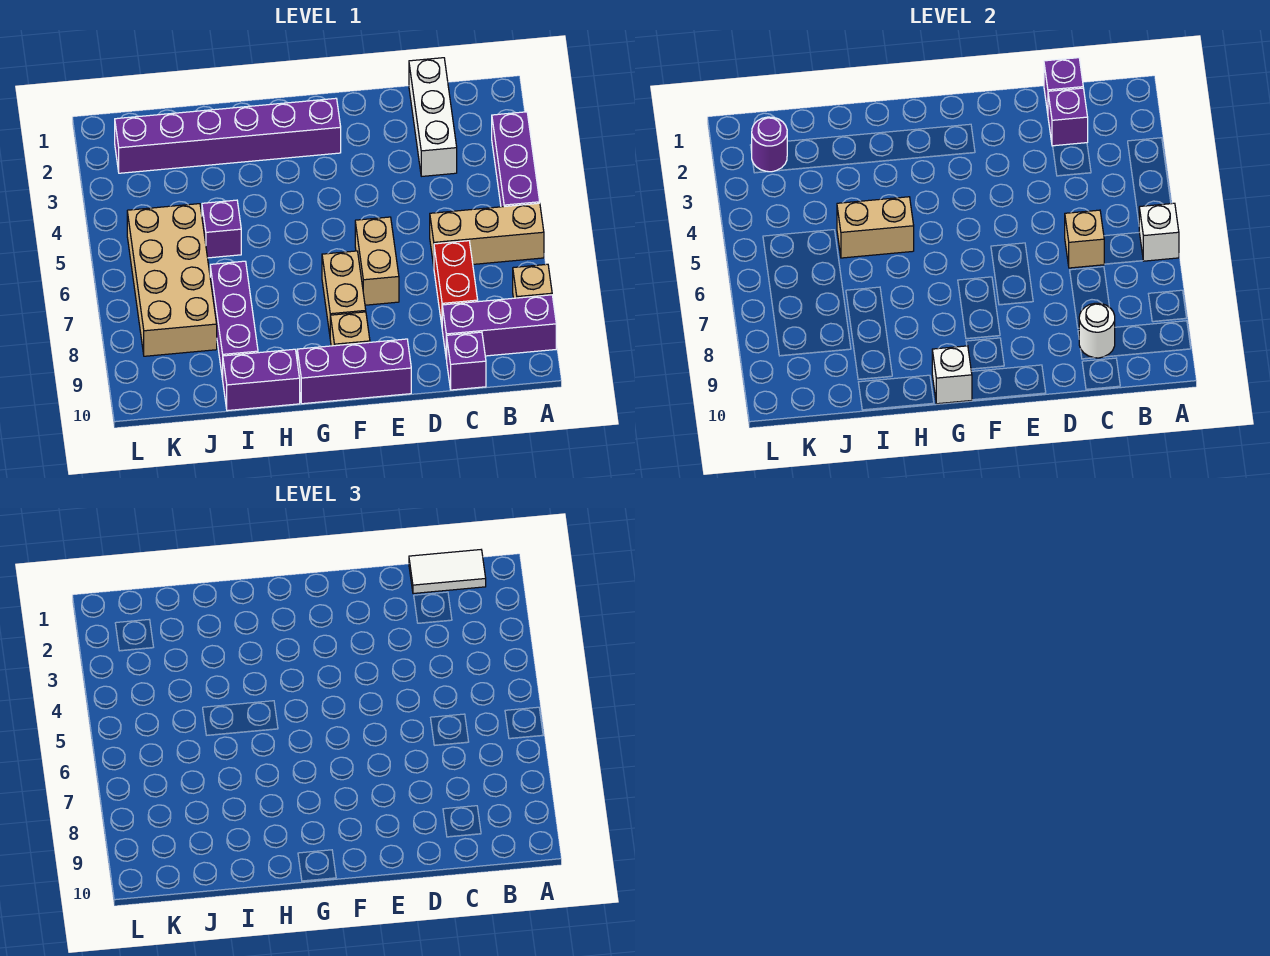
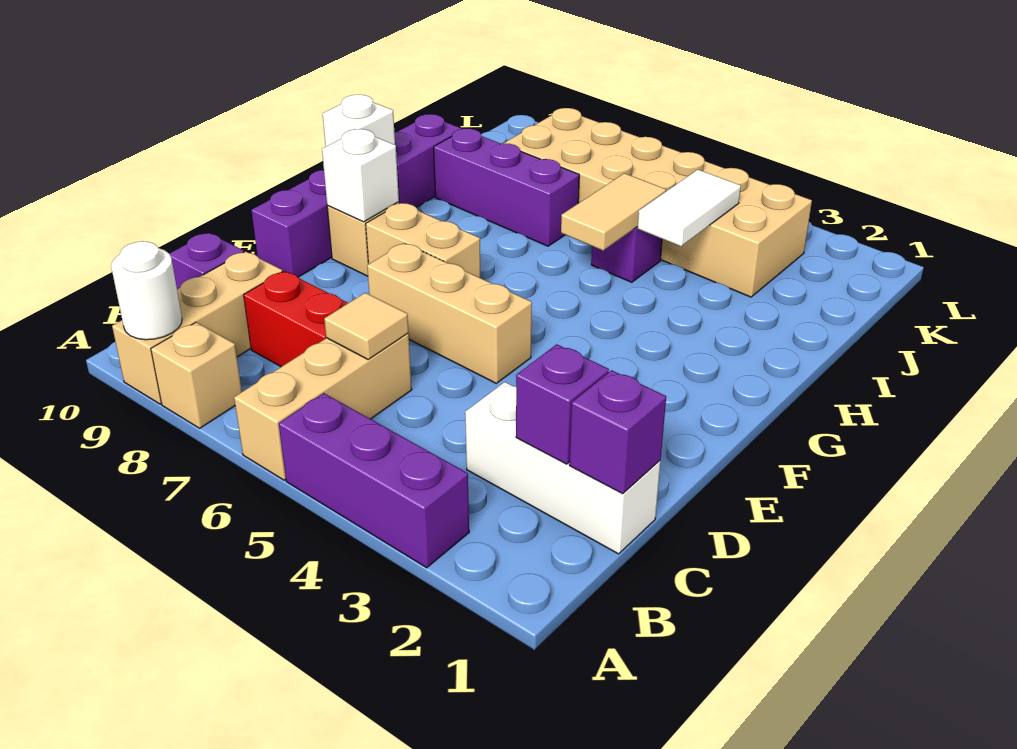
white brick A6 level 2 -> white brick F9 level 2
purple brick A9:C9 level 1 -> tan brick A9:C9 level 1
white tile B1:C1 level 3 -> white tile I4:J4 level 2
tan brick C6 level 2 -> tan tile C6 level 2
white round brick C9 level 2 -> white round brick A9 level 2
tan brick E6:E7 level 1 -> tan brick E5:E7 level 1
purple brick F2:K2 level 1 -> none
tan brick H5:I5 level 2 -> tan tile H5:I5 level 2
tan brick J5:K8 level 1 -> tan brick J3:K8 level 1
purple round brick K2 level 2 -> none

